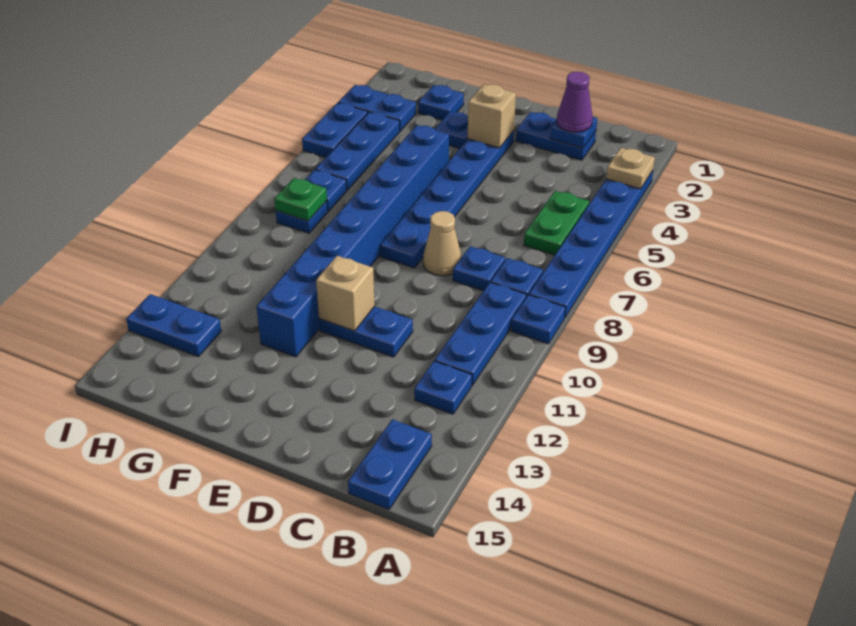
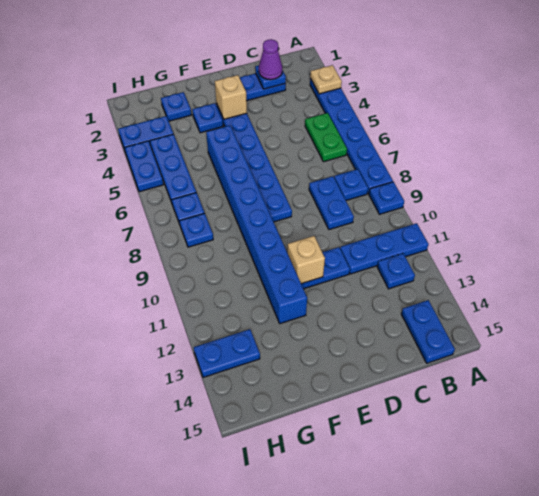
blue plate B9:B11 level 1 -> blue plate A11:C11 level 1
blue plate C8 level 1 -> blue plate C8:C9 level 1
tan cone D8 level 1 -> none
green plate H8 level 2 -> none

